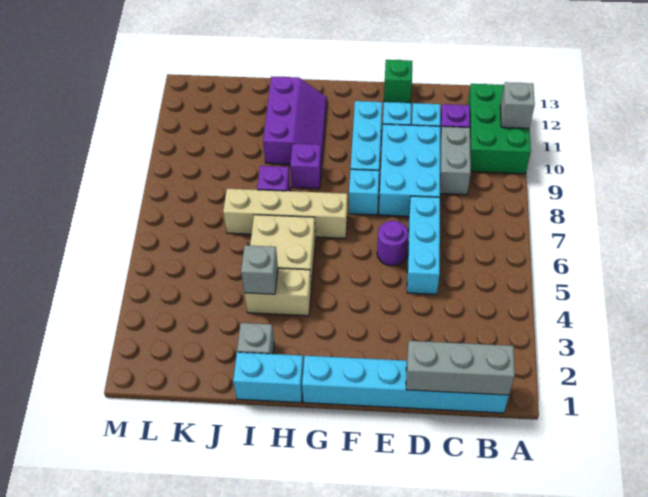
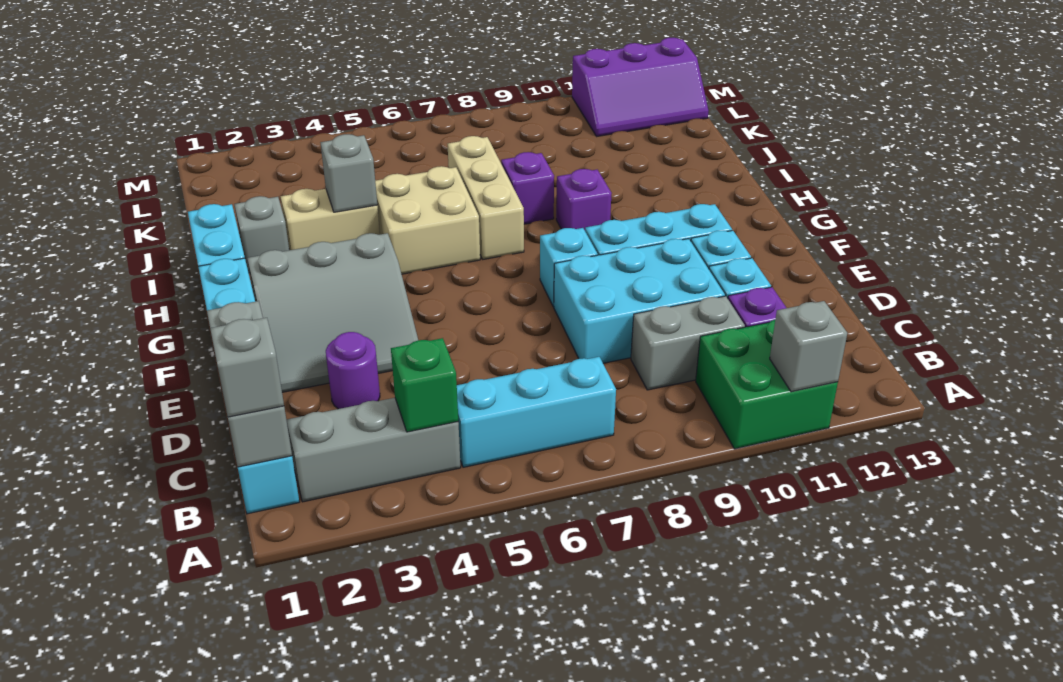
green brick A10:B12 level 1 -> green brick A10:B11 level 1
none -> grey brick B1 level 3
none -> grey brick B2:B4 level 1
cyan brick D5:D7 level 1 -> cyan brick B5:B7 level 1
none -> grey slope E2:G4 level 1 top G
purple round brick E6 level 1 -> purple round brick D3 level 1
green brick E13 level 1 -> green brick B4 level 2
tan brick G7:J7 level 1 -> tan brick H7:J7 level 1
tan brick H4:I4 level 1 -> tan brick I3:I4 level 1
purple slope H10:I12 level 1 top I -> purple slope L11:M13 level 1 top M

